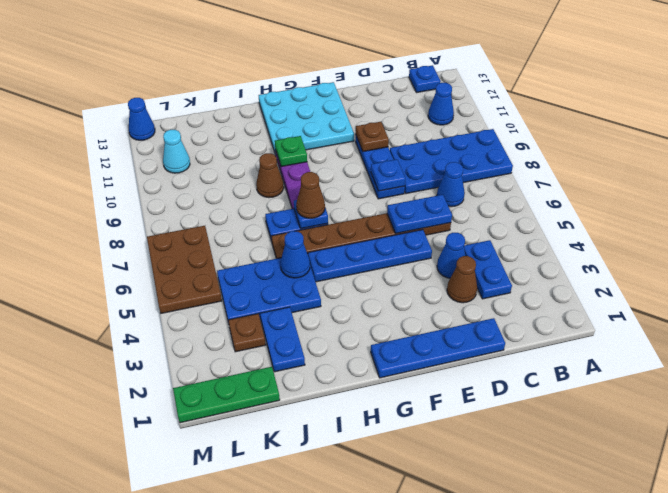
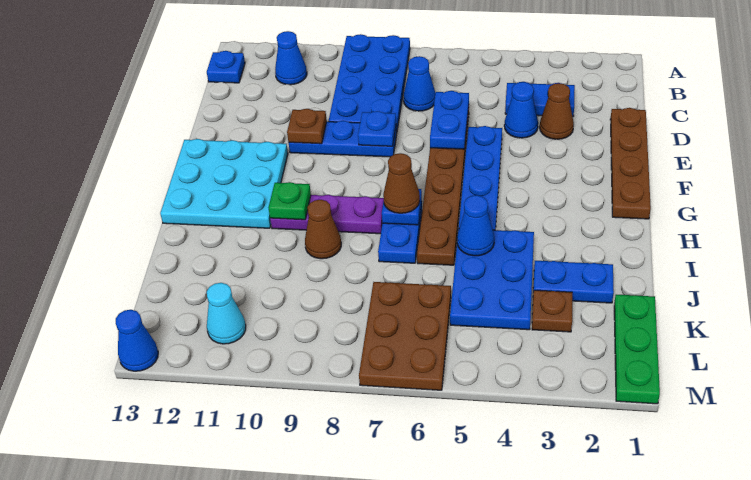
blue plate D1:G1 level 1 -> brown plate D1:G1 level 1
brown plate L5:M7 level 1 -> brown plate K6:M7 level 1

